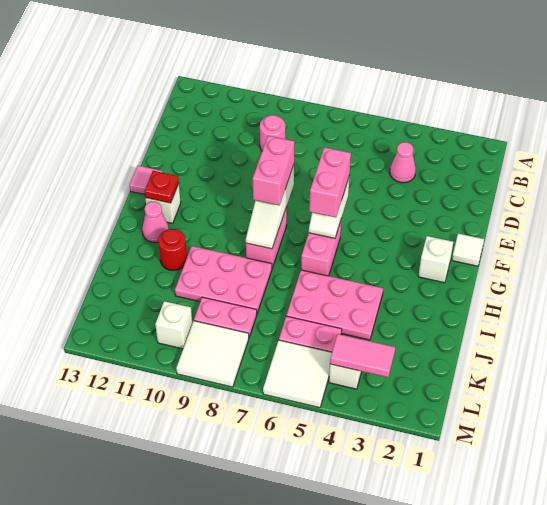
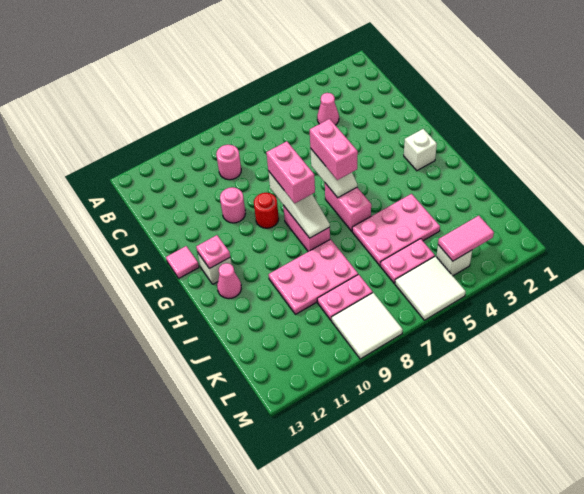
none -> pink round brick E10 level 1
white tile F1 level 1 -> none
red plate G12 level 2 -> pink plate G12 level 2
red round brick I11 level 1 -> red round brick F9 level 1
white brick L10 level 1 -> none

